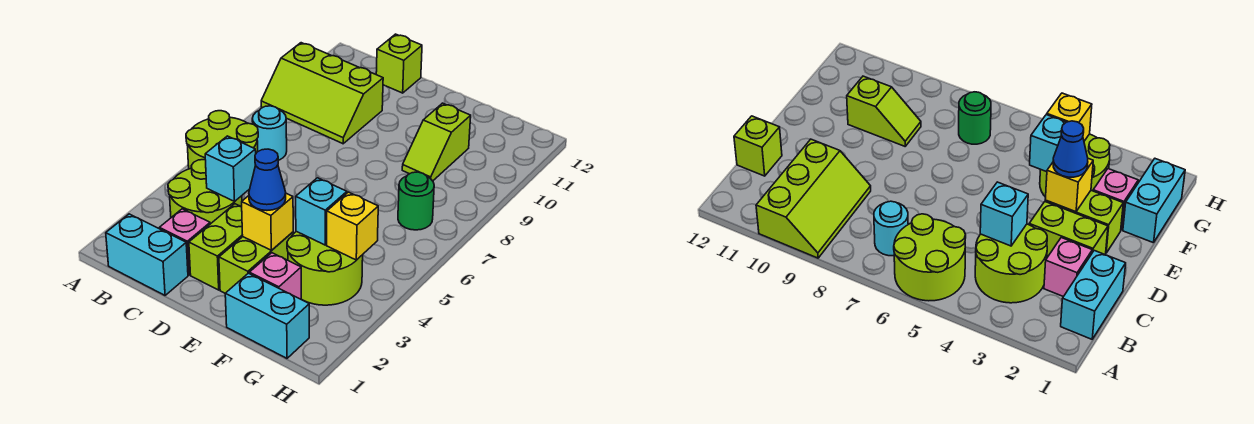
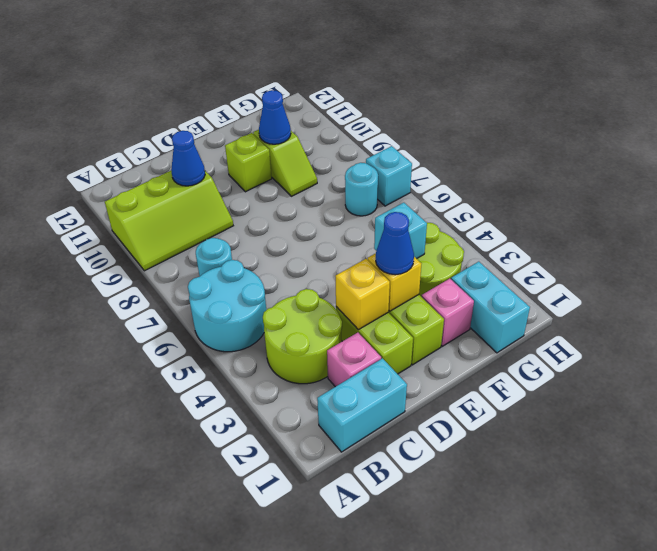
lime round brick A5:B6 level 1 -> cyan round brick A5:B6 level 1
cyan brick C4 level 2 -> cyan brick H7 level 1
none -> blue cone C10 level 2
lime brick C12 level 1 -> lime brick E10 level 1
cyan brick F1:G1 level 1 -> cyan brick G1:G2 level 1
none -> blue cone F10 level 2
yellow brick G4 level 2 -> yellow brick D3 level 2
green round brick G7 level 1 -> cyan round brick G7 level 1

